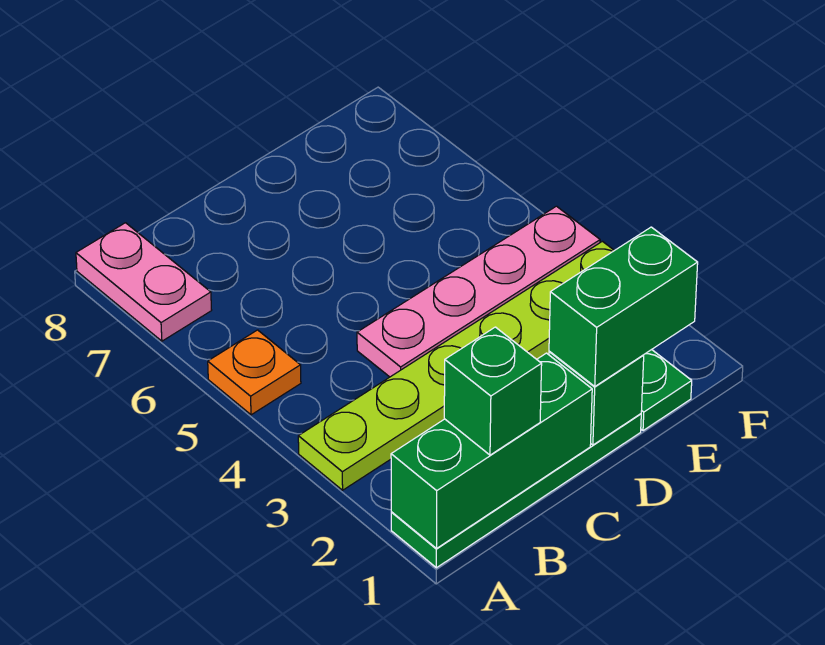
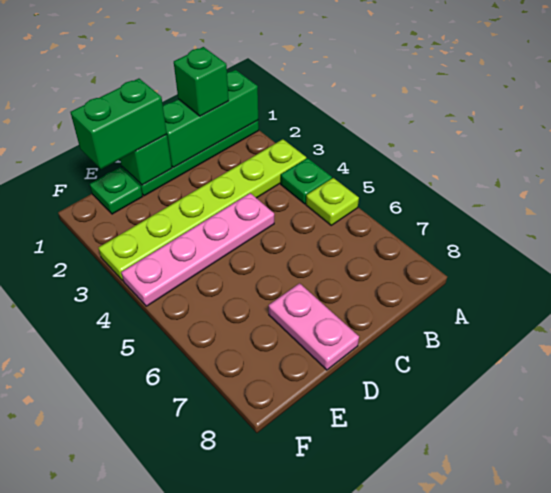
none -> green plate A4 level 1
orange plate A5 level 1 -> lime plate A5 level 1
pink plate A7:A8 level 1 -> pink plate D7:D8 level 1

